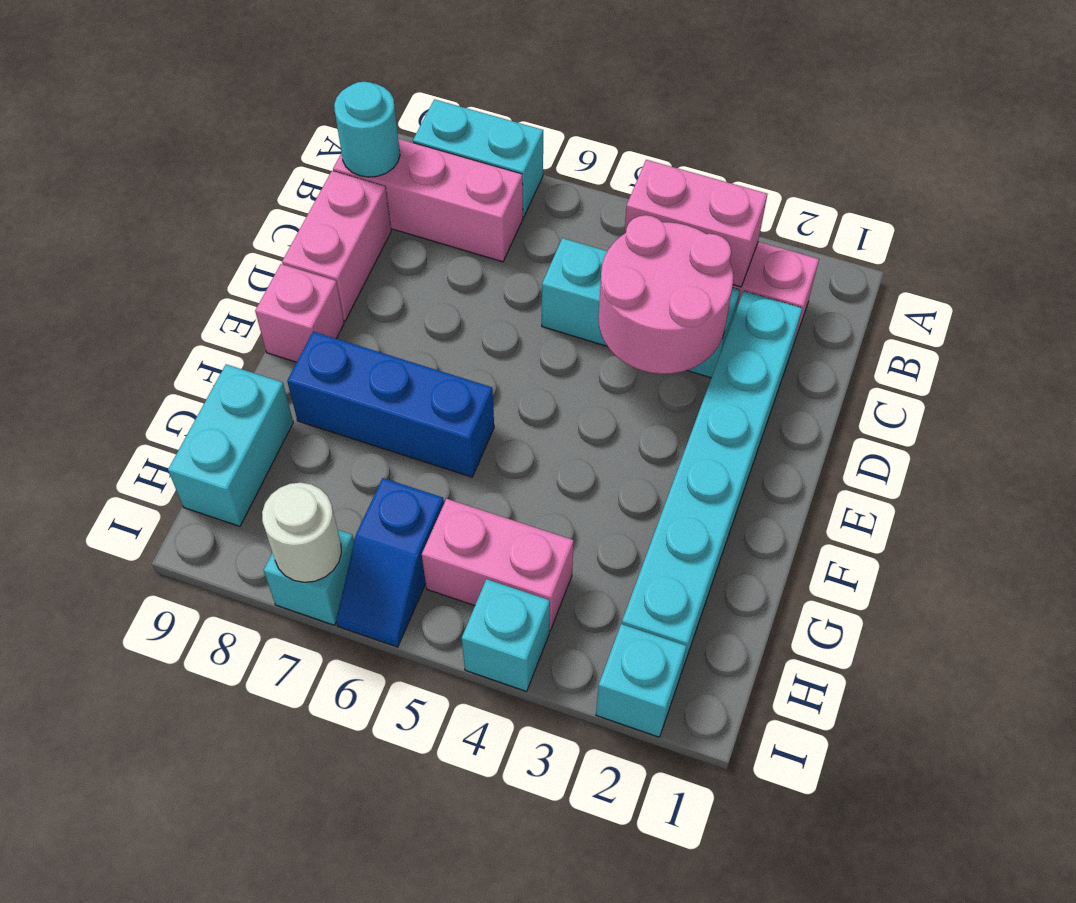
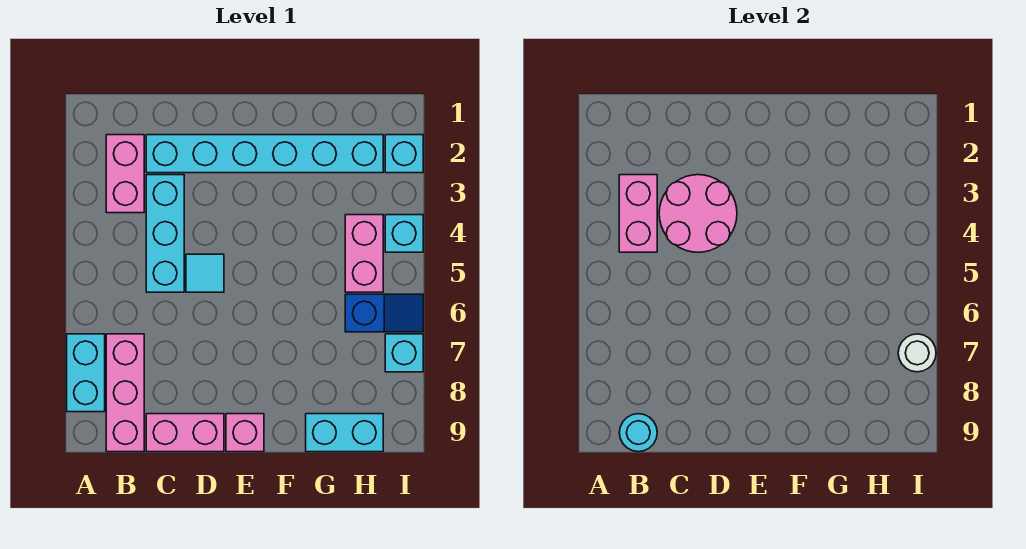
none -> cyan tile D5 level 1
blue brick F6:F8 level 1 -> none

